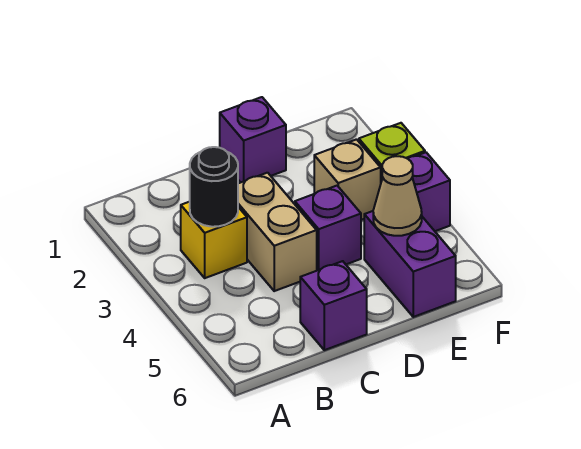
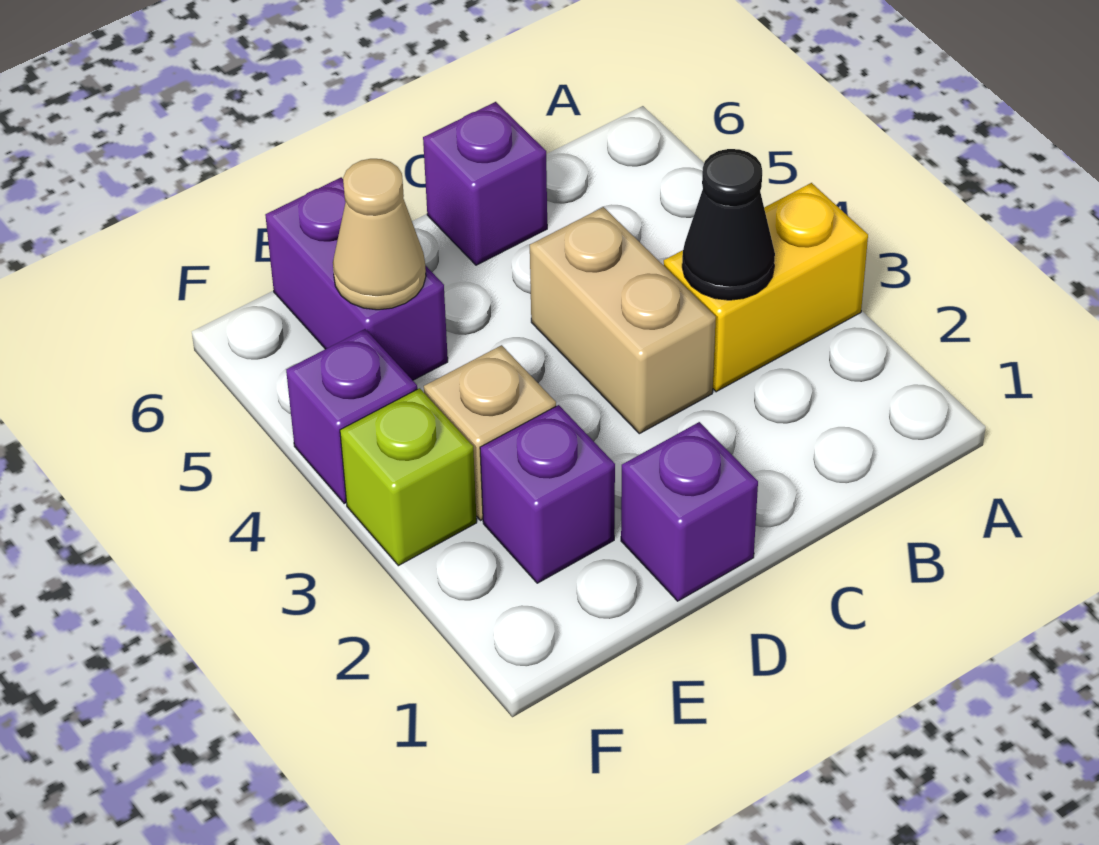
yellow brick B3 level 1 -> yellow brick A3:B3 level 1
black round brick B3 level 2 -> black cone B3 level 2
purple brick D4 level 1 -> purple brick E2 level 1

